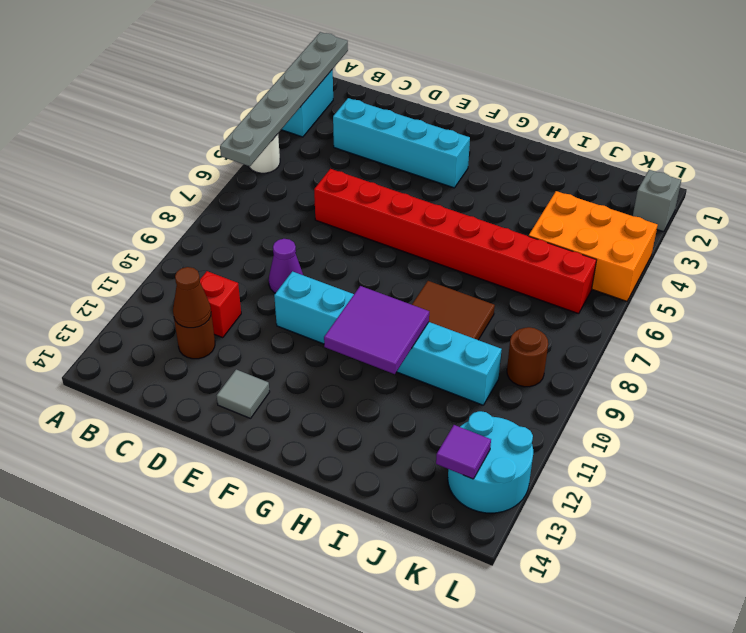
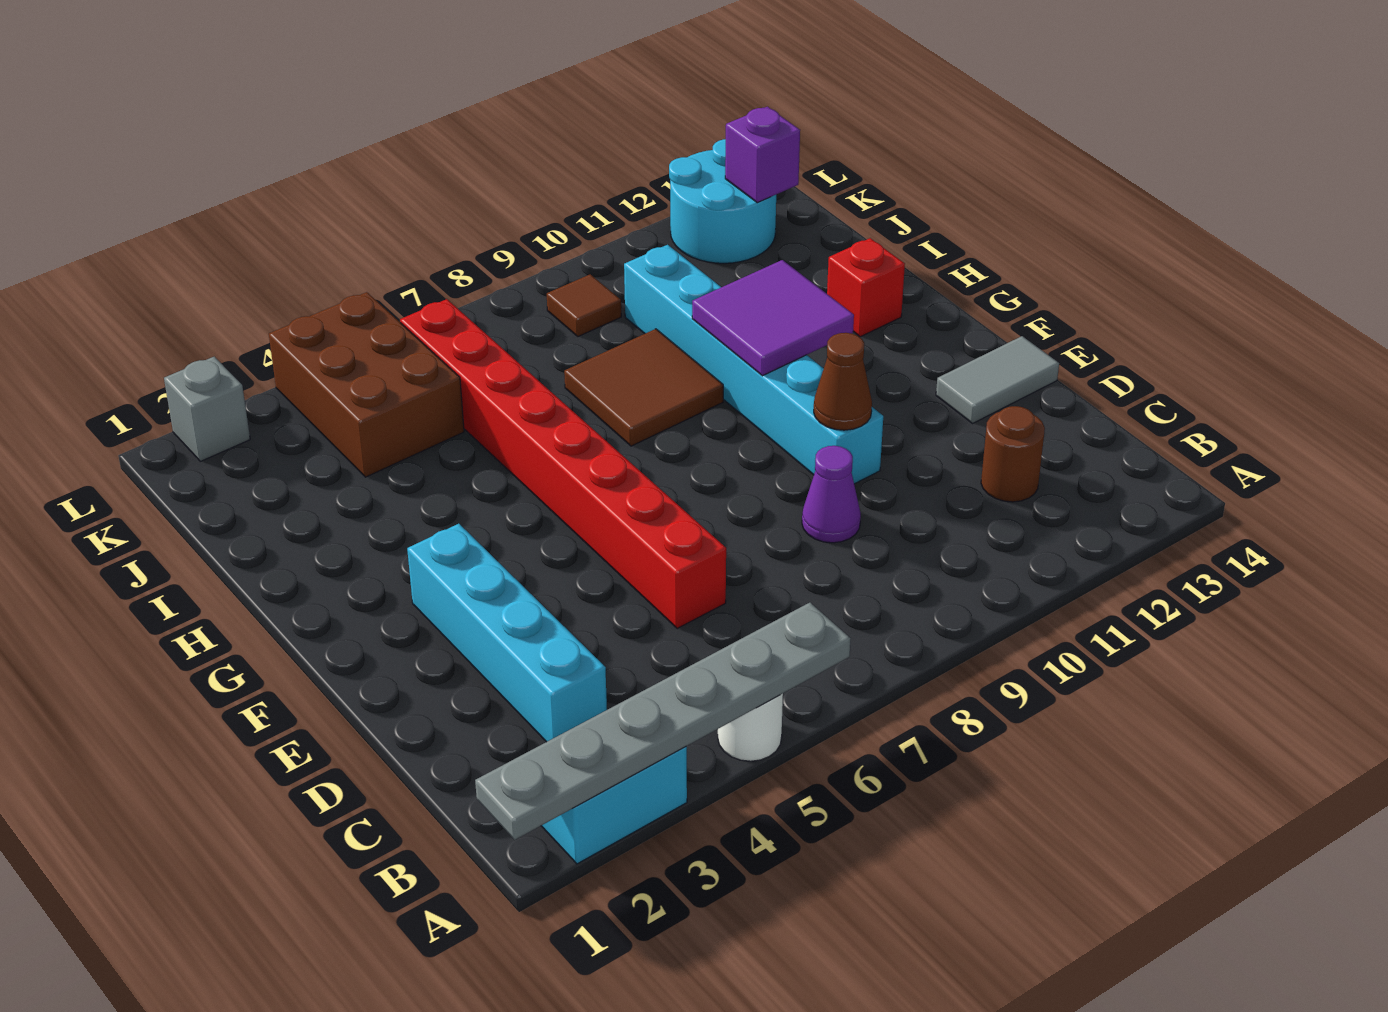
red brick C11 level 1 -> red brick H13 level 1
brown cone C12 level 2 -> brown cone E10 level 2
grey tile E13 level 1 -> grey tile E13:E14 level 1
orange brick J4:L5 level 1 -> brown brick J4:L5 level 1
brown round brick K9 level 1 -> brown tile K9 level 1
purple tile K13 level 2 -> purple brick K13 level 2

